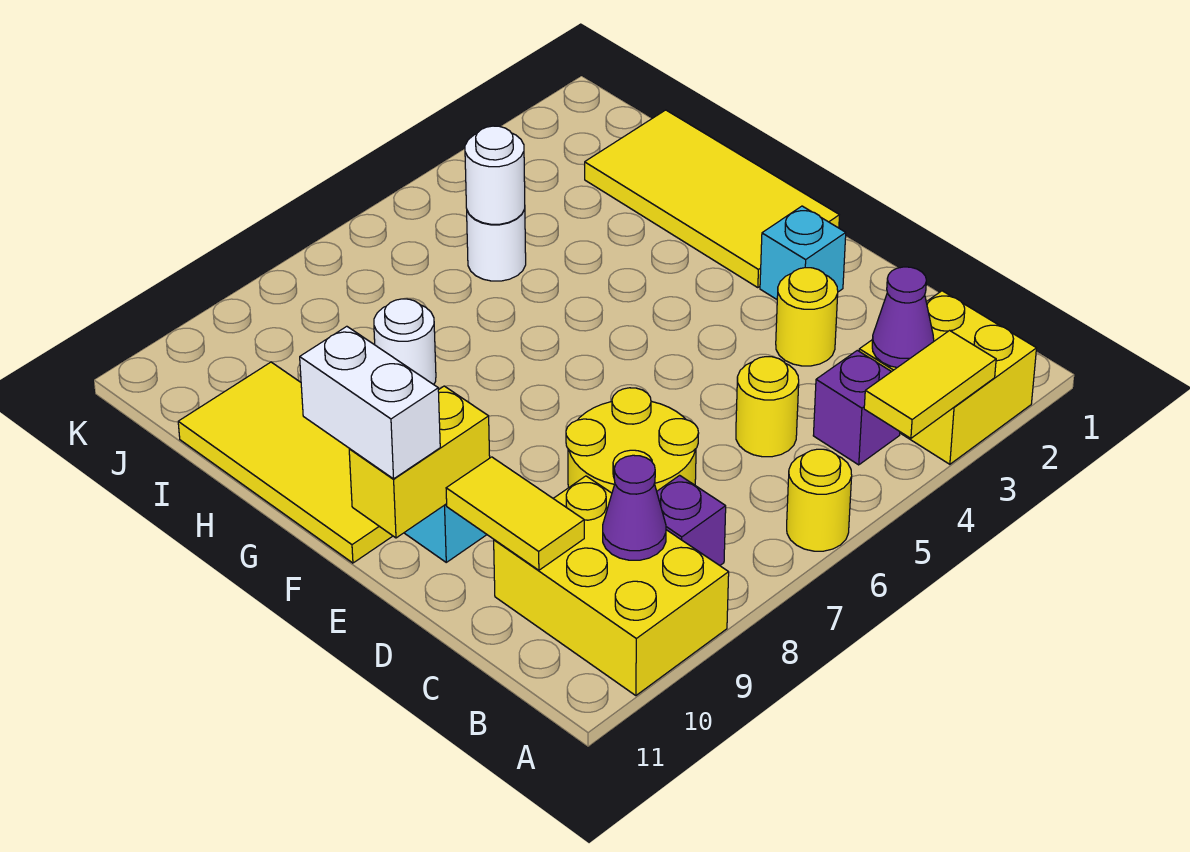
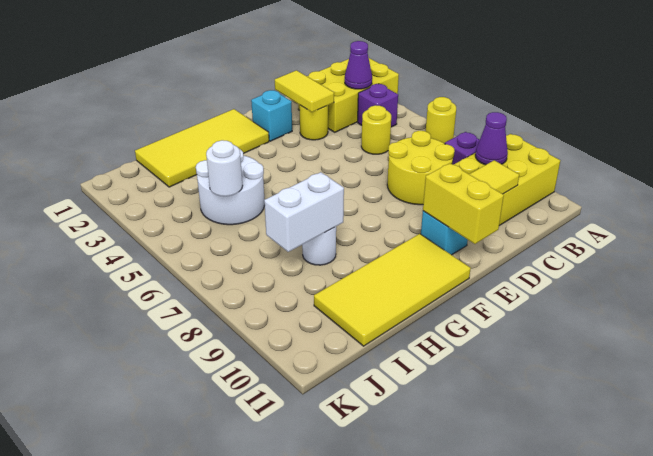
yellow brick A2:B3 level 1 -> yellow brick A2:C3 level 1
yellow tile A3:A4 level 2 -> yellow tile D2:D3 level 2
white brick E11:F11 level 3 -> white brick H8:I8 level 2
white round brick I5 level 1 -> white round brick H4:I5 level 1

